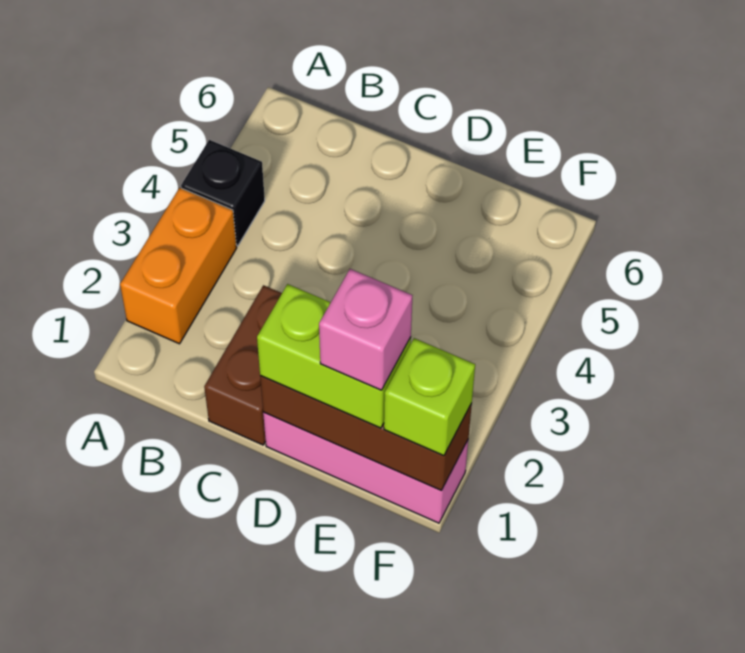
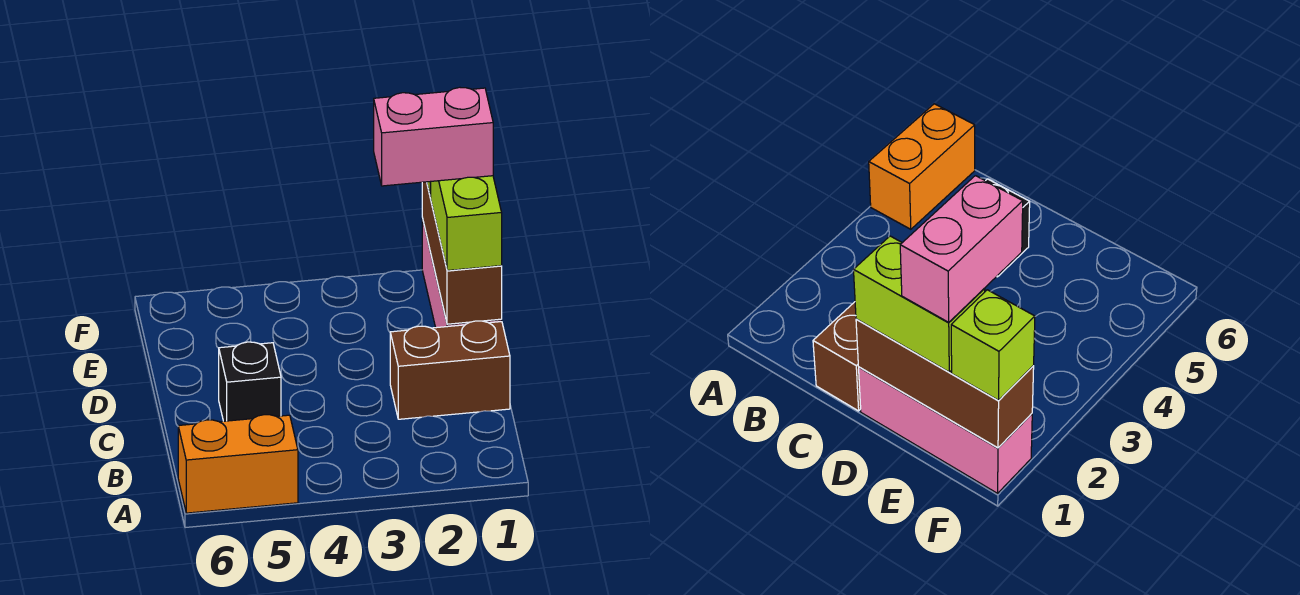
orange brick A2:A3 level 1 -> orange brick A5:A6 level 1
black brick A4 level 1 -> black brick C5 level 1
pink brick E1 level 4 -> pink brick E1:E2 level 4

